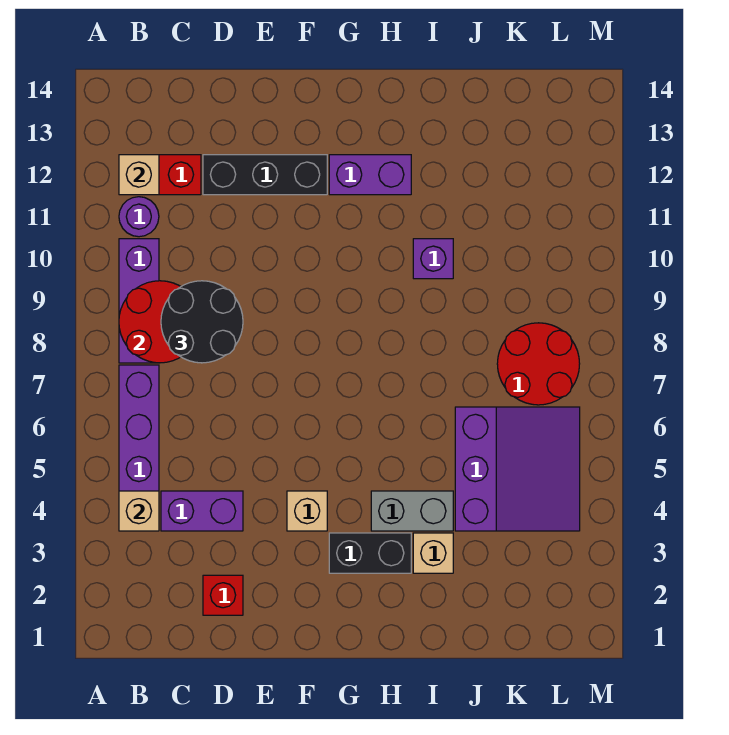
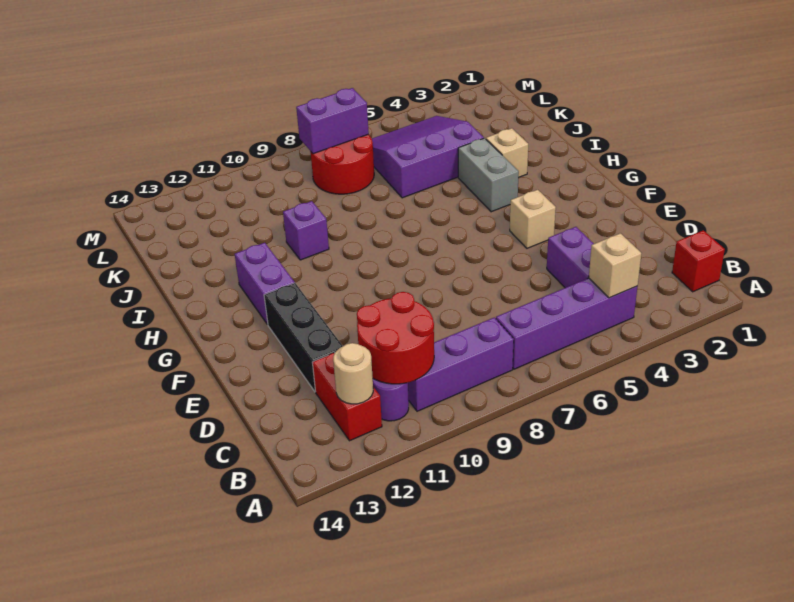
red round brick B8:C9 level 2 -> red round brick B10:C11 level 2
tan brick B12 level 2 -> tan round brick B12 level 2
black round brick C8:D9 level 3 -> none
red brick D2 level 1 -> red brick B1 level 1
black brick G3:H3 level 1 -> none
none -> purple brick L7:L8 level 2

